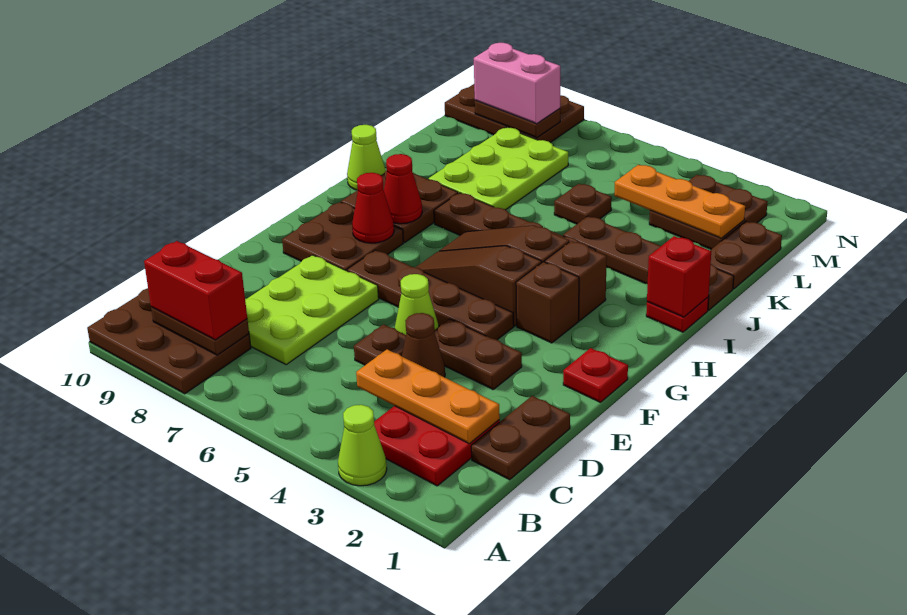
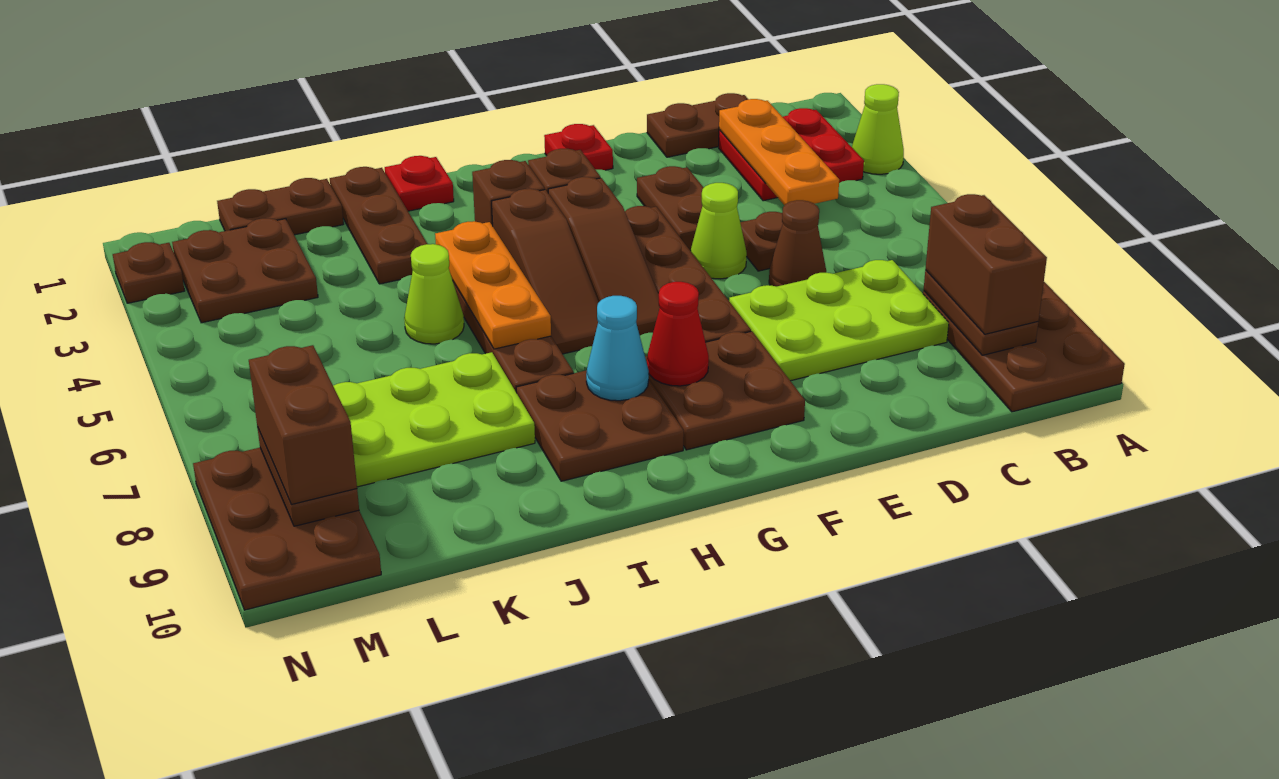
red brick B8:B9 level 3 -> brown brick B8:B9 level 3
brown cone D4 level 1 -> brown cone D6 level 1
red cone H8 level 2 -> cyan cone H8 level 2
red brick I1 level 2 -> none
lime cone I10 level 1 -> lime cone J5 level 1
brown plate J1:J4 level 1 -> brown plate J1:J3 level 1
brown plate K5 level 1 -> brown plate N2 level 1
orange plate L2:L4 level 2 -> orange plate I4:I6 level 2
pink brick M8:M9 level 3 -> brown brick M8:M9 level 3

